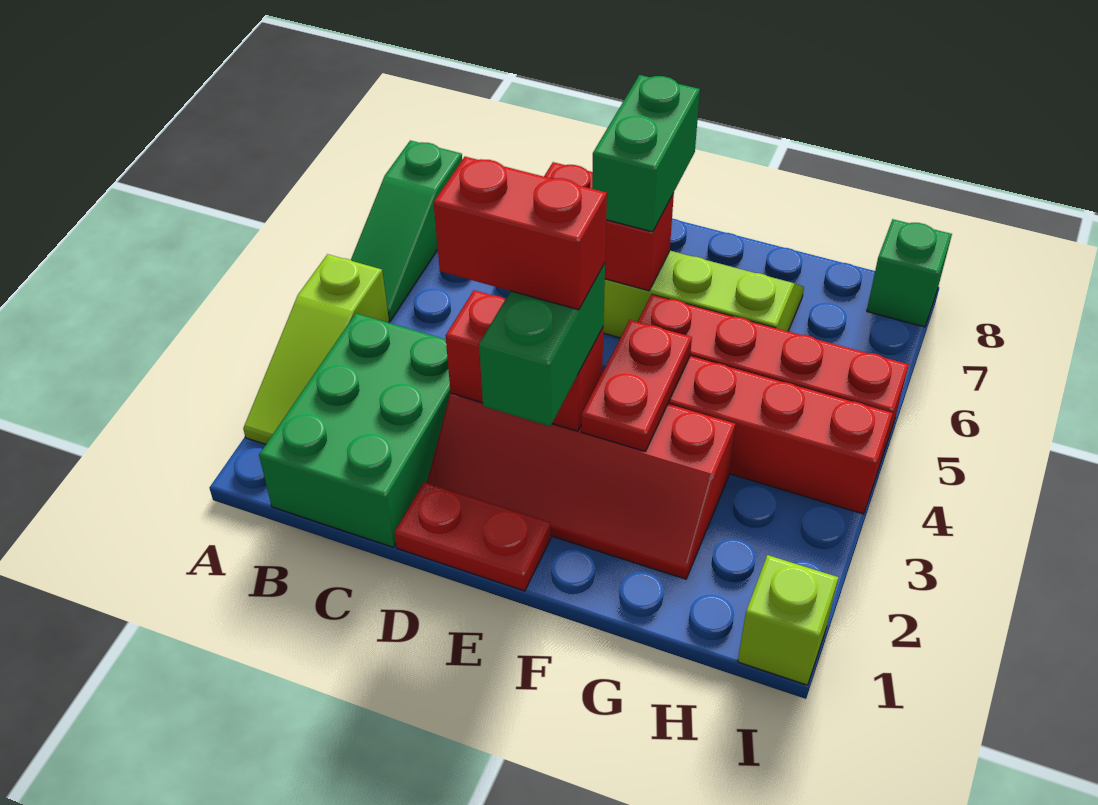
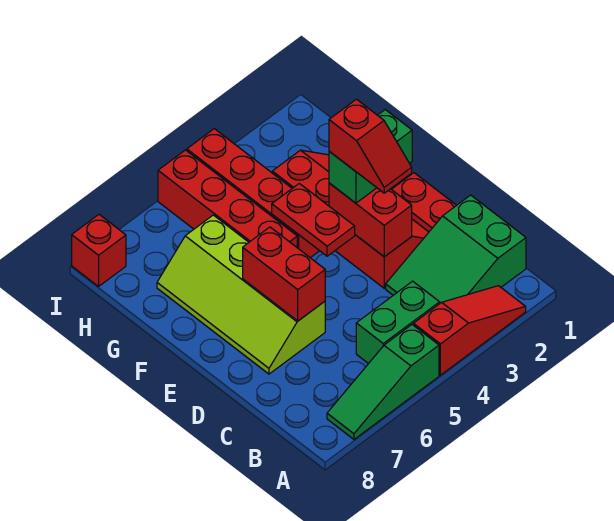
lime slope A2:A4 level 1 top 4 -> red slope A2:A4 level 1 top 4
green slope A5:A7 level 1 top 7 -> green slope A5:A7 level 1 top 5
green brick B1:C3 level 1 -> green slope B1:C3 level 1 top 1
red brick D3:E3 level 4 -> red slope D3:E3 level 4 top E
green brick E6:E7 level 3 -> green brick B4:B5 level 1
red plate F3:F4 level 2 -> red plate E4:F4 level 2
lime brick I1 level 1 -> none
green brick I8 level 1 -> red brick I8 level 1

